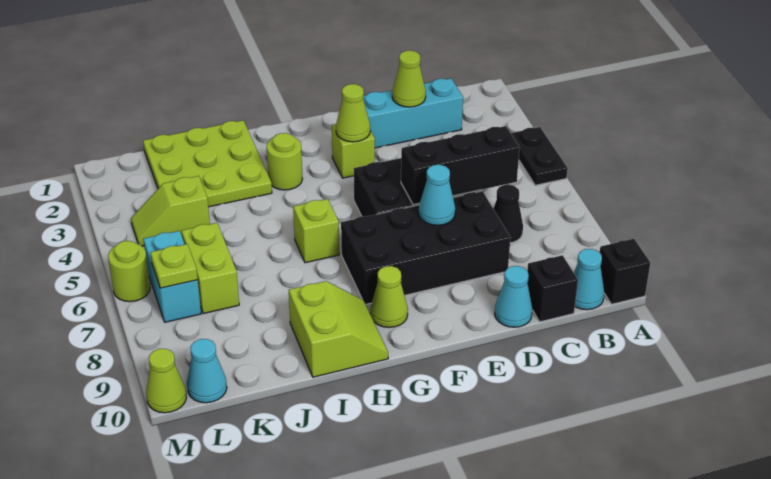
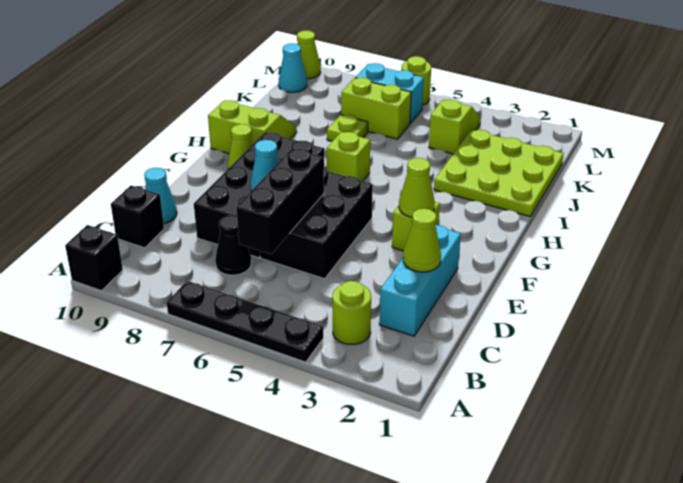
black plate A4:A5 level 1 -> black plate A4:A7 level 1
cyan cone B10 level 1 -> none
lime round brick H3 level 1 -> lime round brick B3 level 1
lime slope H9:I10 level 1 top I -> lime slope H9:I10 level 1 top H
lime plate L7 level 2 -> lime plate J7 level 1

